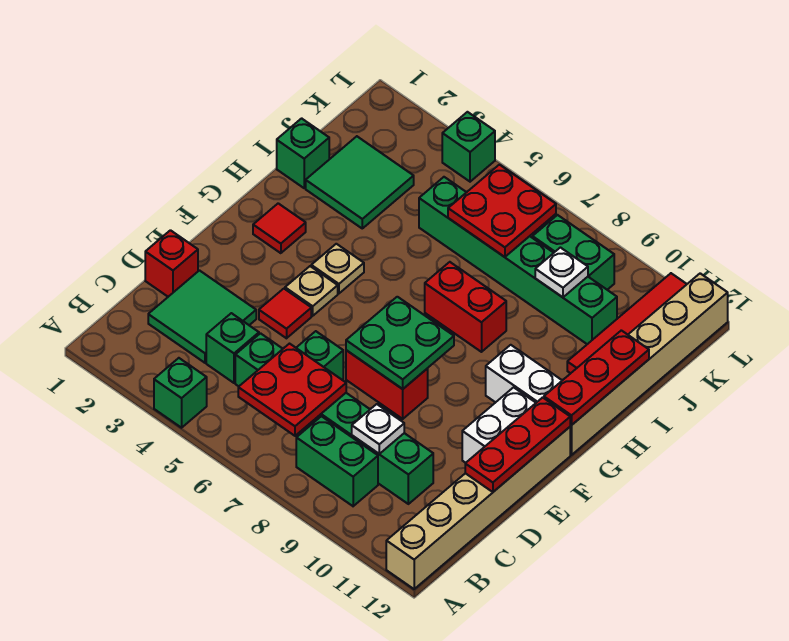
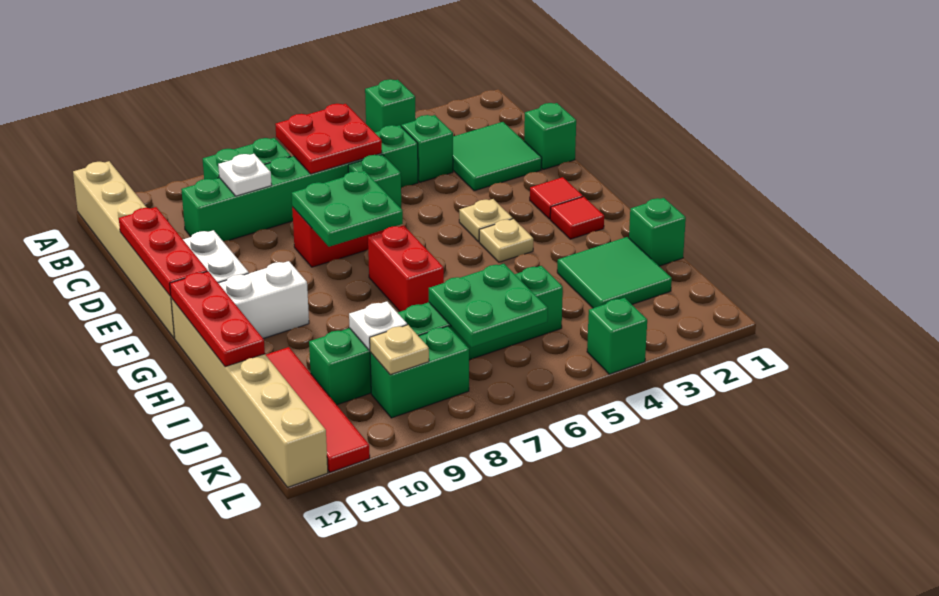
red brick D1 level 1 -> green brick D1 level 1
red tile E4 level 1 -> red tile F2 level 1
red brick H7:H8 level 1 -> red brick G7:H7 level 1
red plate J6:K7 level 2 -> green plate J6:K7 level 2
none -> tan plate K9 level 2

